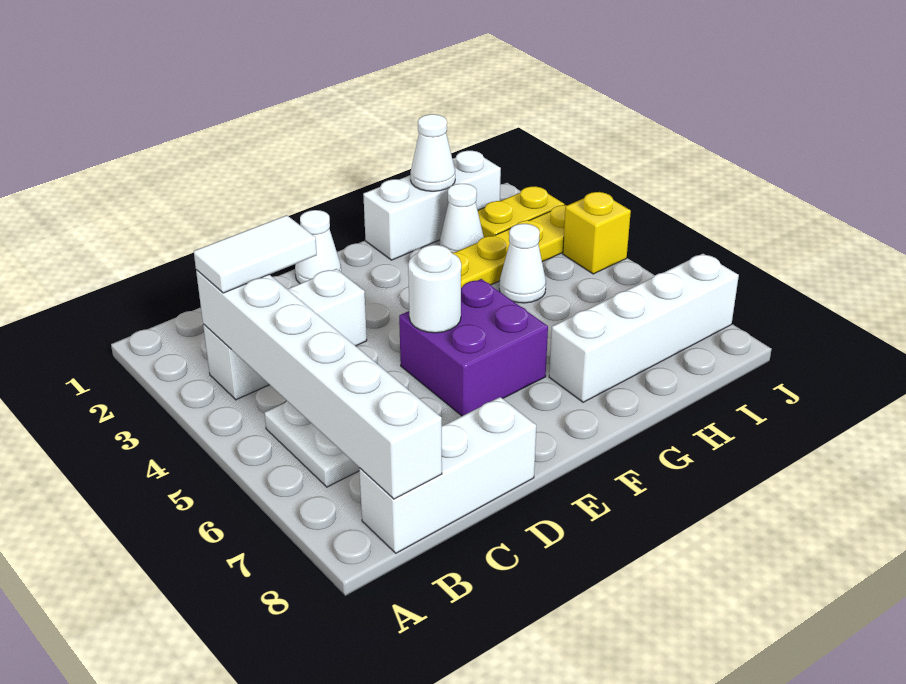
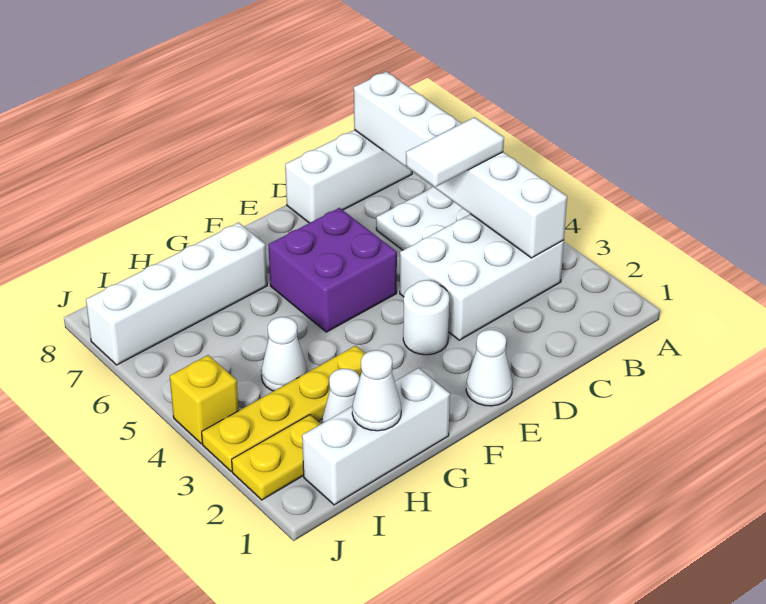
white brick B3:D3 level 1 -> white brick B3:D4 level 1
white tile B3:C3 level 3 -> white tile B5:C5 level 3
white round brick E5 level 2 -> white round brick E3 level 1

